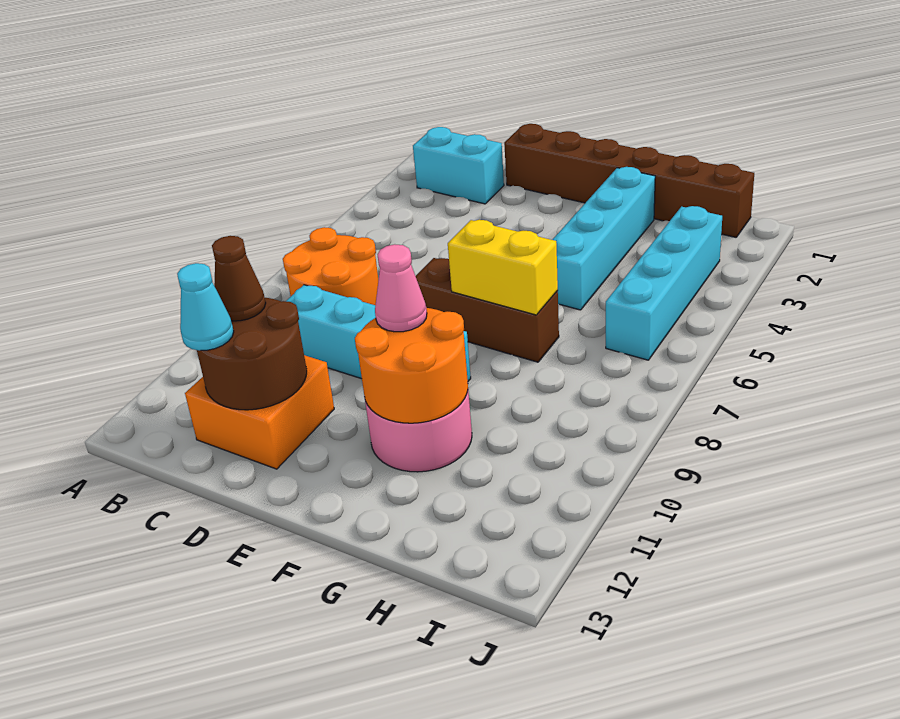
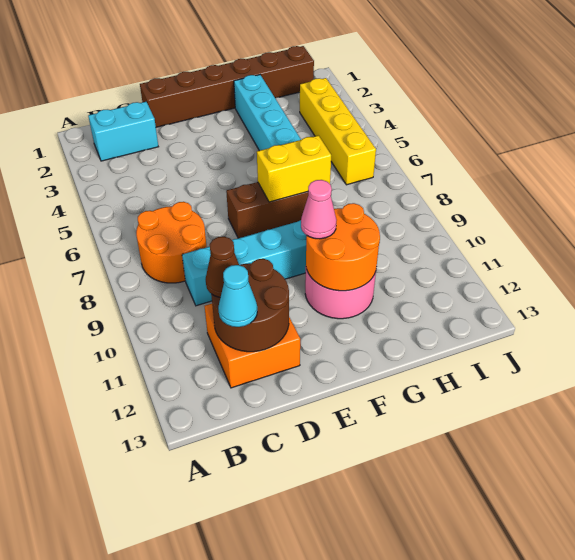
cyan brick I3:I6 level 1 -> yellow brick I3:I6 level 1

